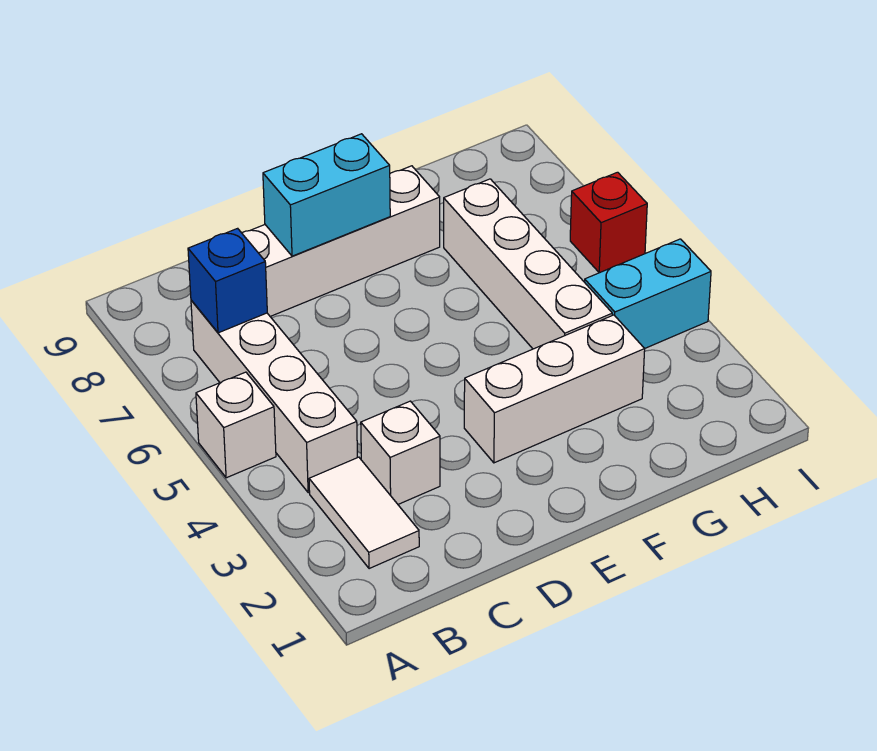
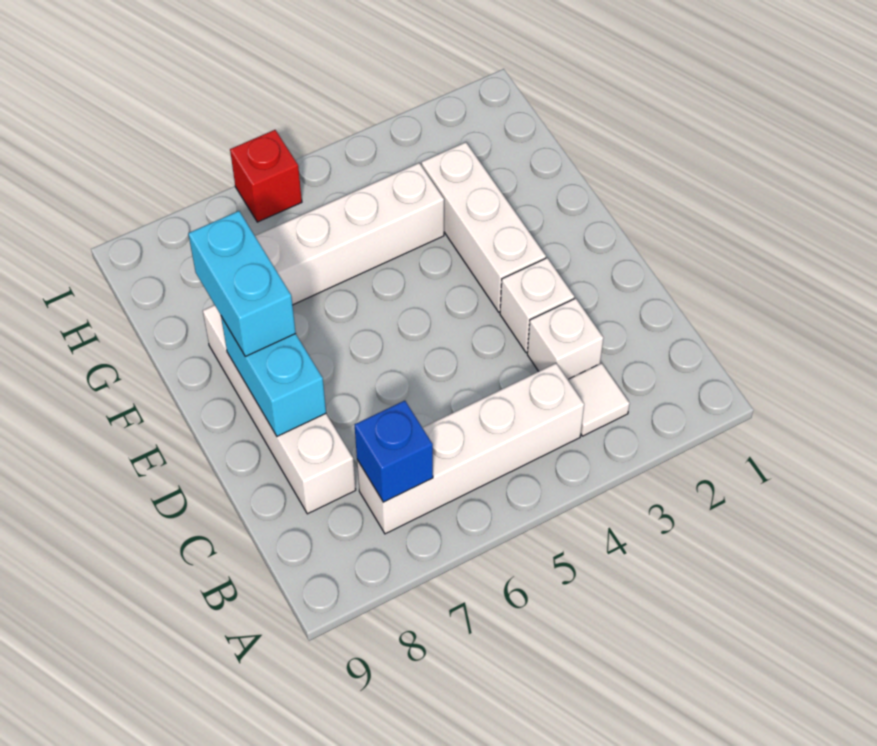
white brick A5 level 1 -> white brick D3 level 1
white tile B2:B3 level 1 -> white tile B3 level 1
cyan brick H4:I4 level 1 -> cyan brick E8:F8 level 3

